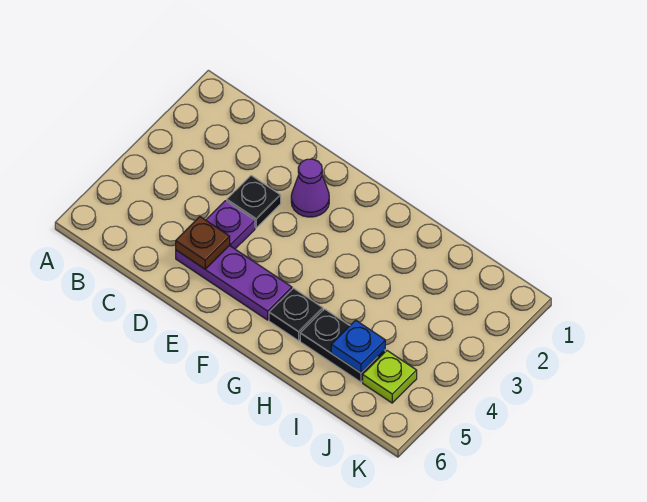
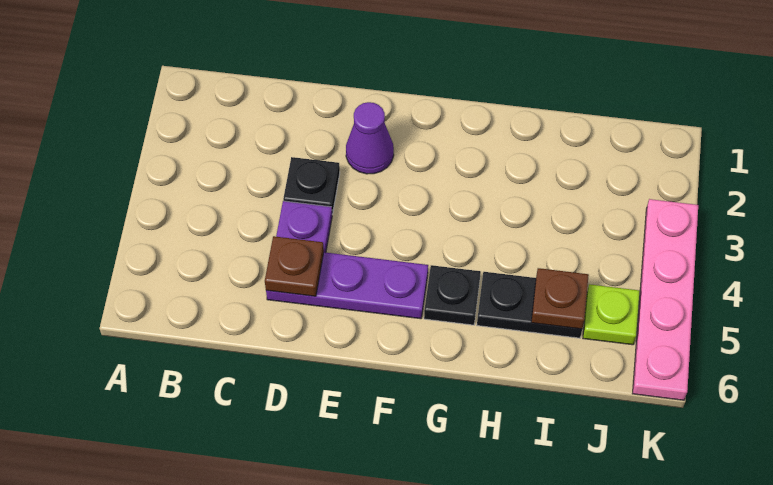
blue plate I5 level 2 -> brown plate I5 level 2
none -> pink plate K3:K6 level 1

